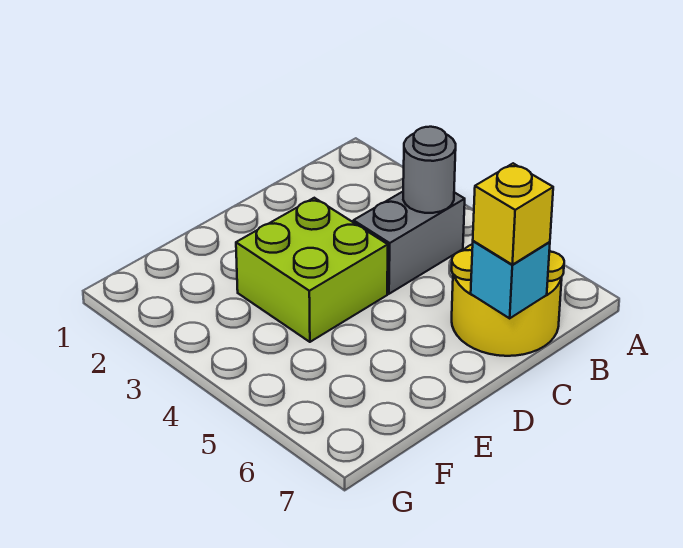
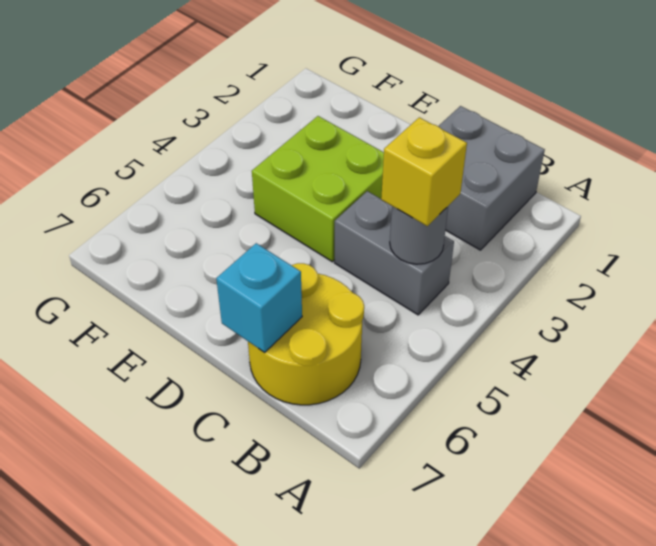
none -> grey brick B1:C2 level 1
yellow brick C7 level 3 -> yellow brick B4 level 3

